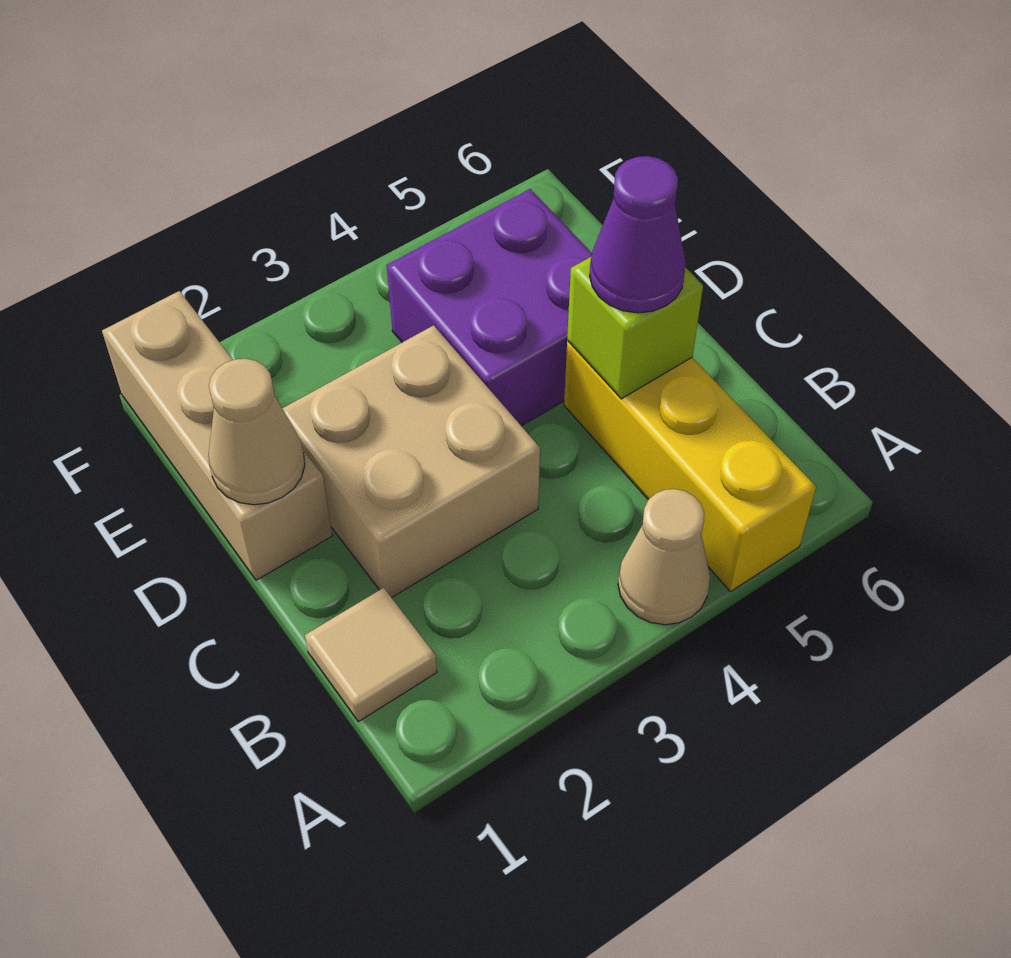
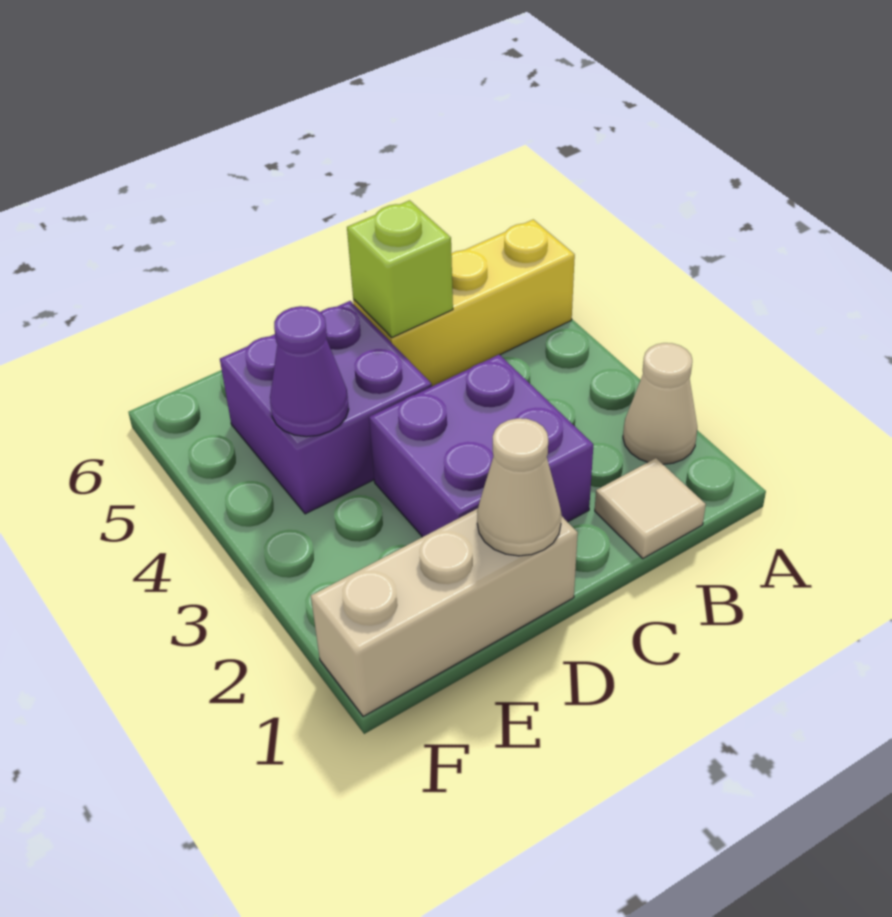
tan cone A4 level 1 -> tan cone A2 level 1
tan brick C2:D3 level 1 -> purple brick C2:D3 level 1
purple cone C5 level 3 -> purple cone E4 level 2

